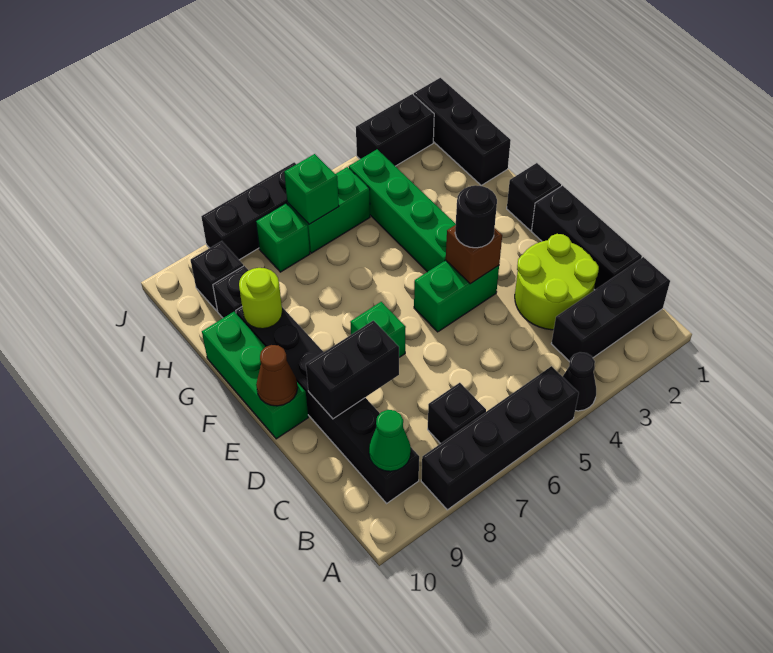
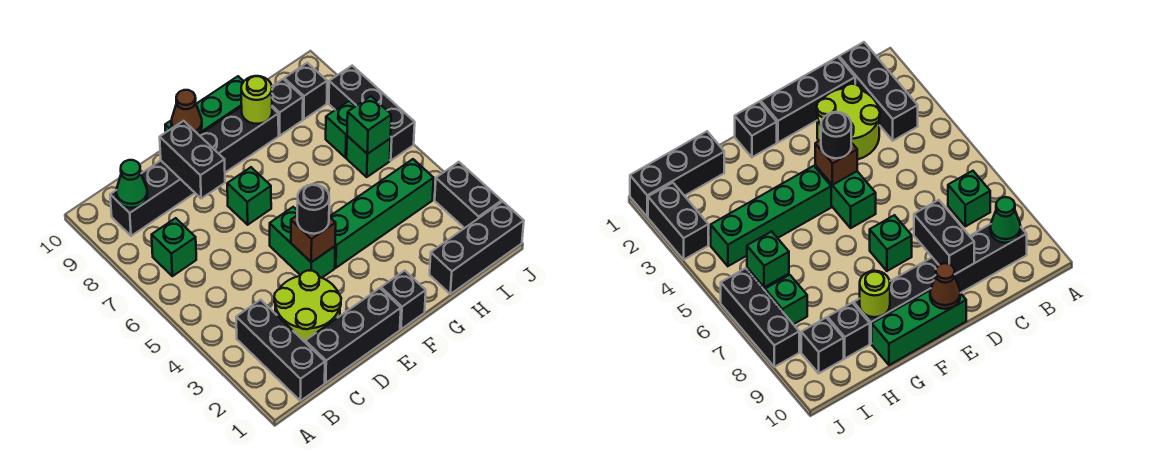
black cone A4 level 1 -> none
black brick A5:A8 level 1 -> none
black brick B7 level 1 -> green brick B7 level 1
green brick I5:I6 level 1 -> green brick I6 level 1

